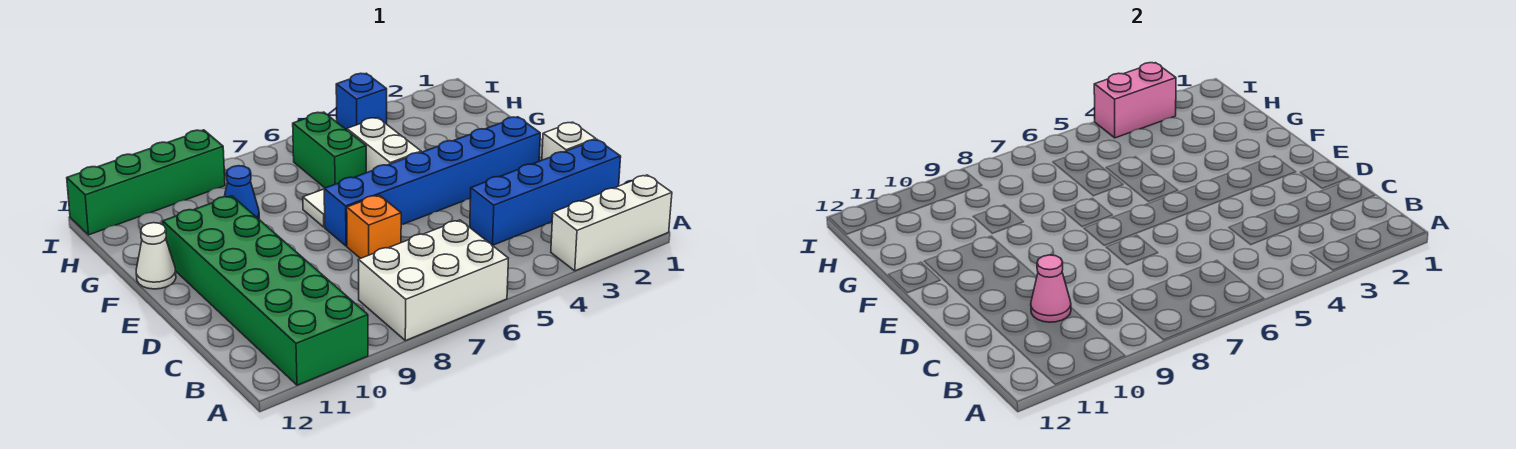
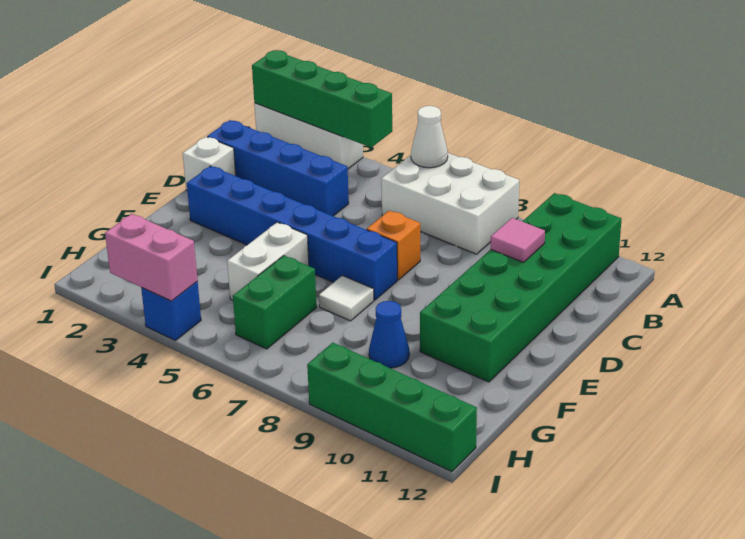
none -> green brick A1:A4 level 2
pink cone C10 level 2 -> pink tile C10 level 2
white cone F12 level 1 -> white cone A6 level 2

